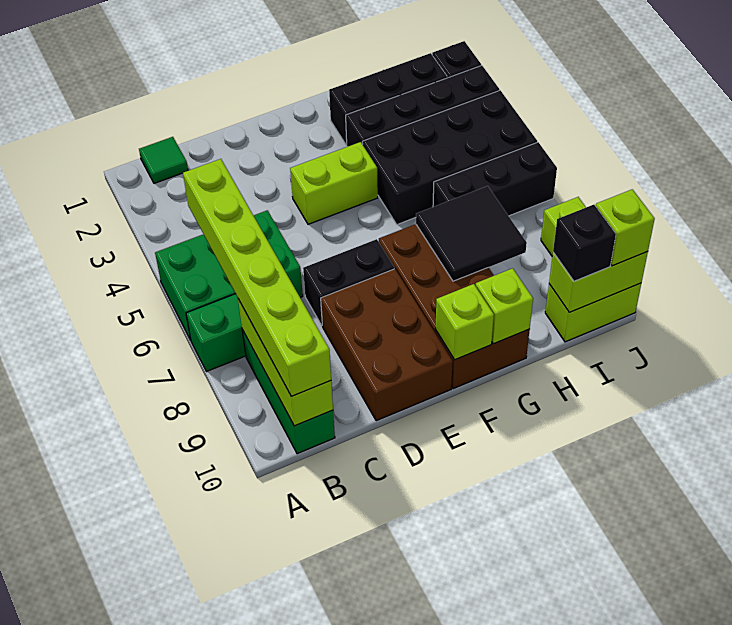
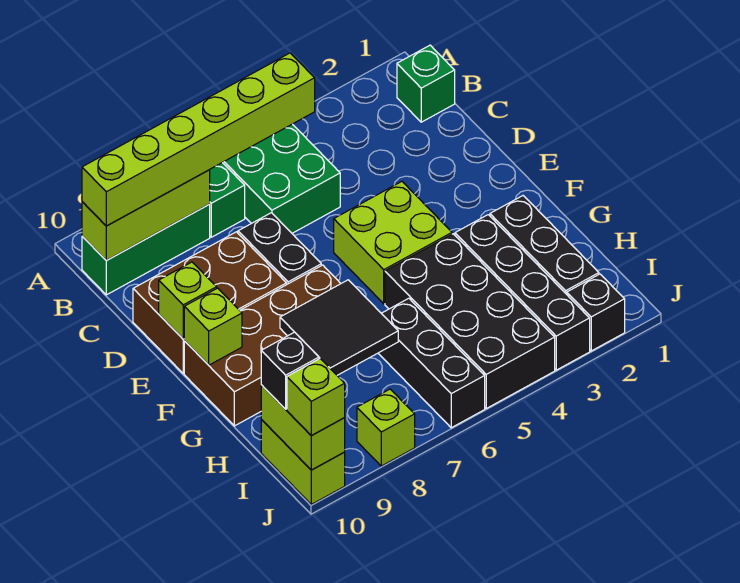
green tile B1 level 1 -> green brick B1 level 1
lime brick E4:F4 level 1 -> lime brick E4:F5 level 1
lime brick G10 level 2 -> lime brick E10 level 2

